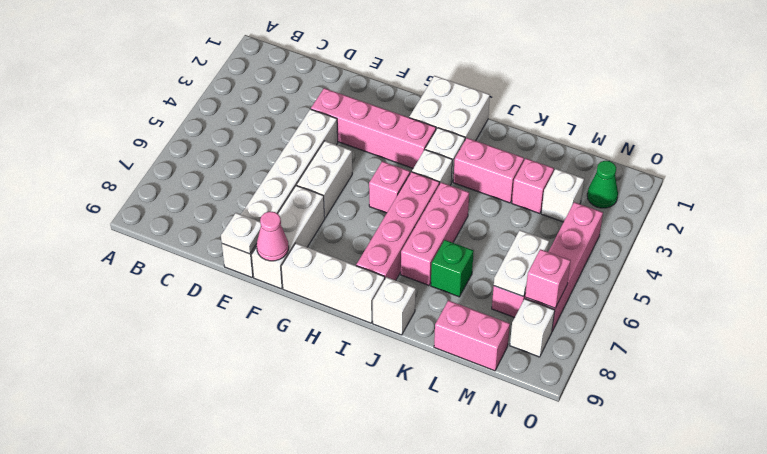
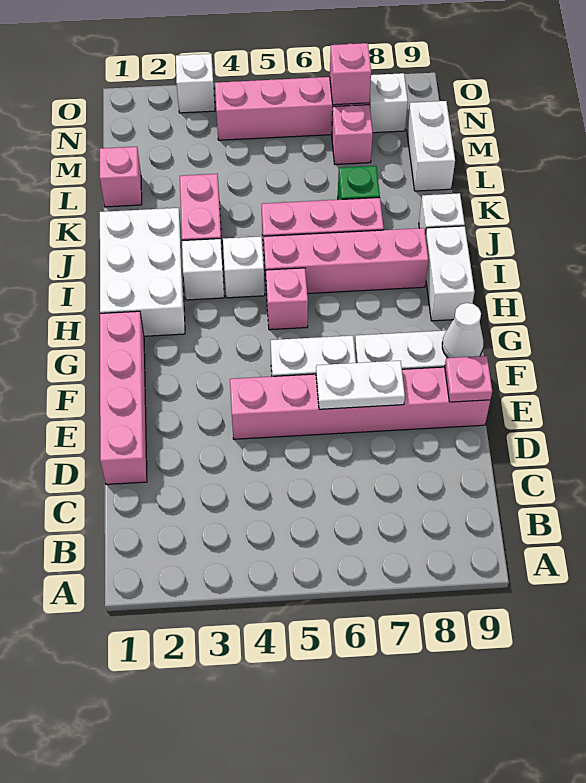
pink brick E3:H3 level 1 -> pink brick D1:G1 level 1
white brick E4:E9 level 1 -> pink brick E4:E9 level 1
white plate E9 level 2 -> pink plate E9 level 2
pink cone F9 level 2 -> white cone F9 level 2
white brick G9:I9 level 1 -> white brick H9:I9 level 1
white brick H1:I2 level 1 -> white brick H1:J2 level 1
pink brick L3 level 1 -> pink brick L1 level 1
pink brick L9:M9 level 1 -> white brick L9:M9 level 1
white brick M3 level 1 -> white brick O3 level 1
white plate M6:M7 level 2 -> white plate E6:E7 level 2
green cone N2 level 1 -> none

